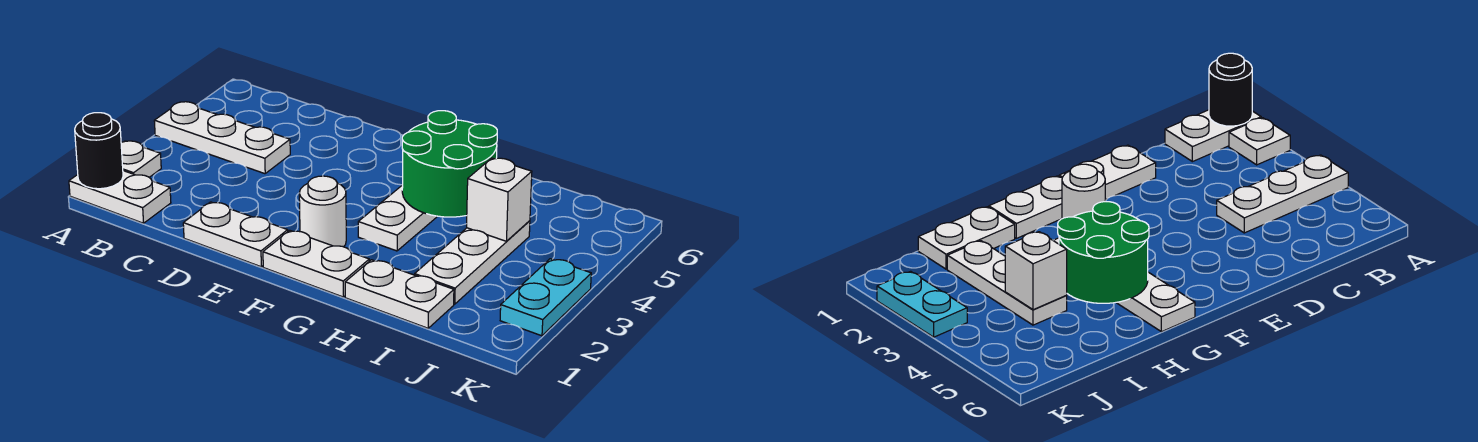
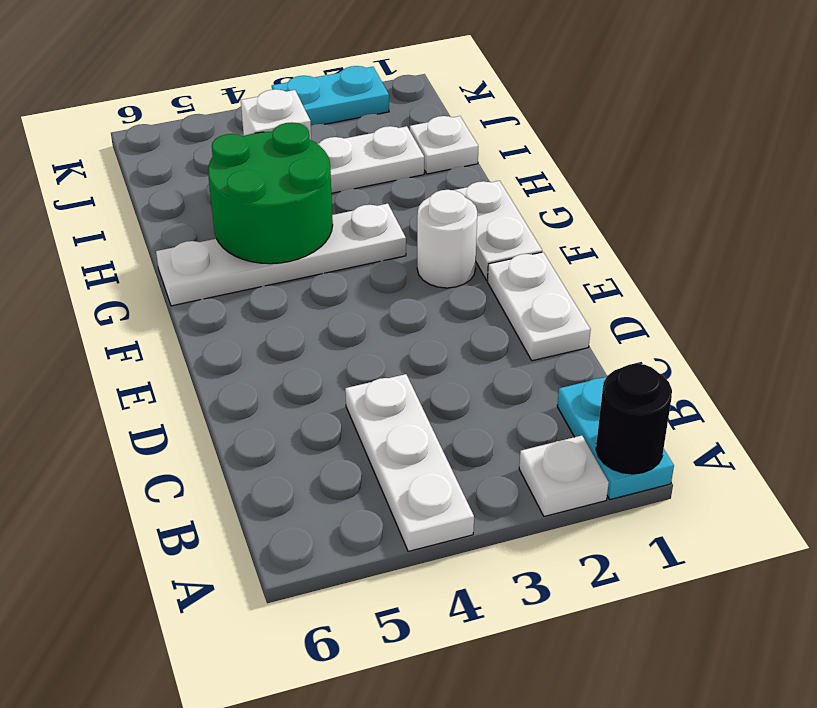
white plate A1:B1 level 1 -> cyan plate A1:B1 level 1
white plate H1:I1 level 1 -> white plate I1 level 1

